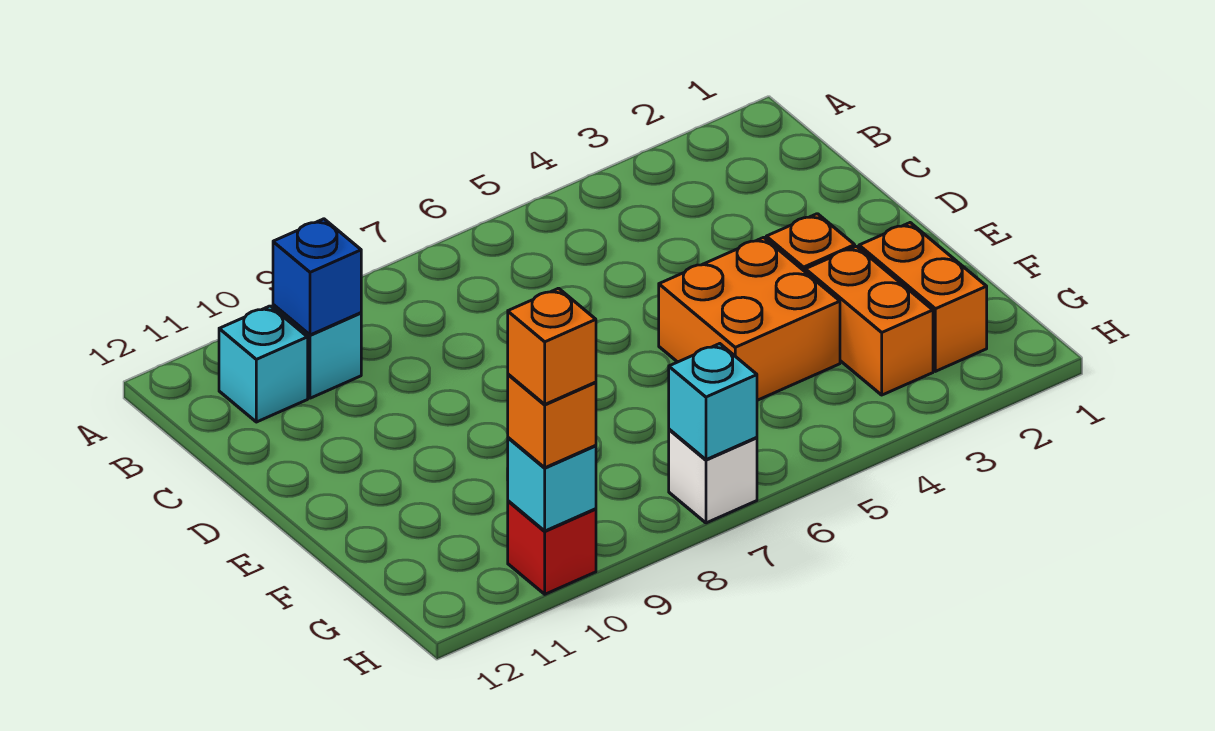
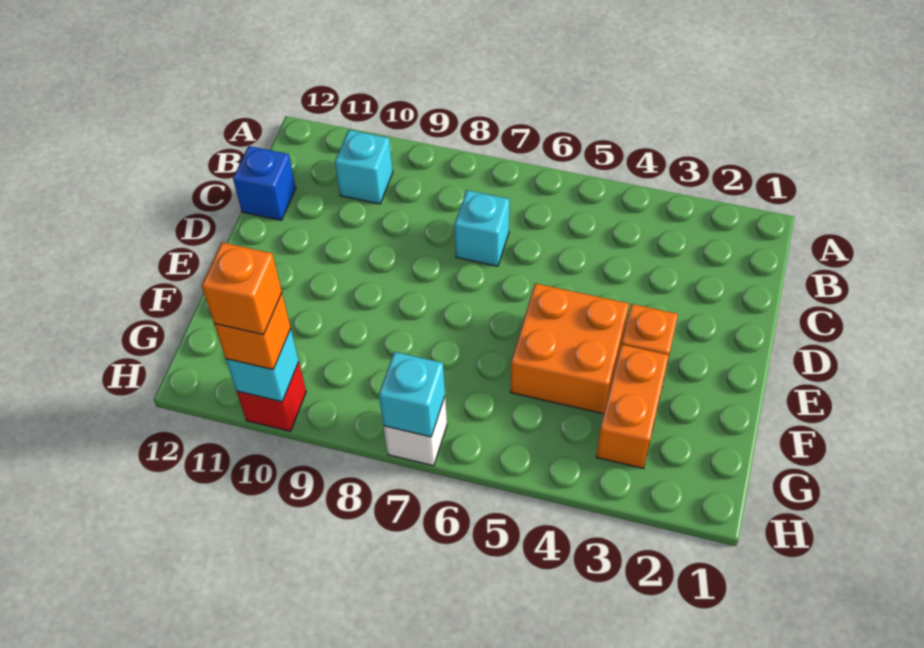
blue brick B10 level 2 -> blue brick C12 level 1
cyan brick B11 level 1 -> cyan brick C7 level 1
orange brick F2:G2 level 1 -> none

